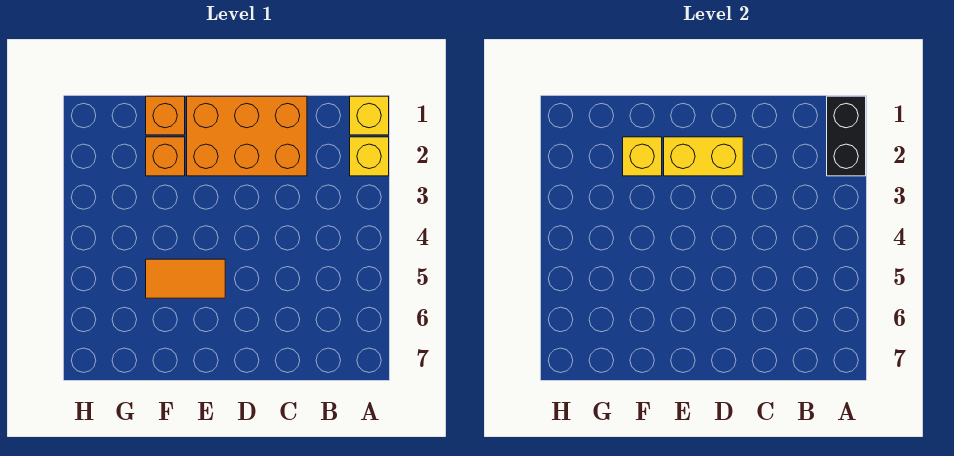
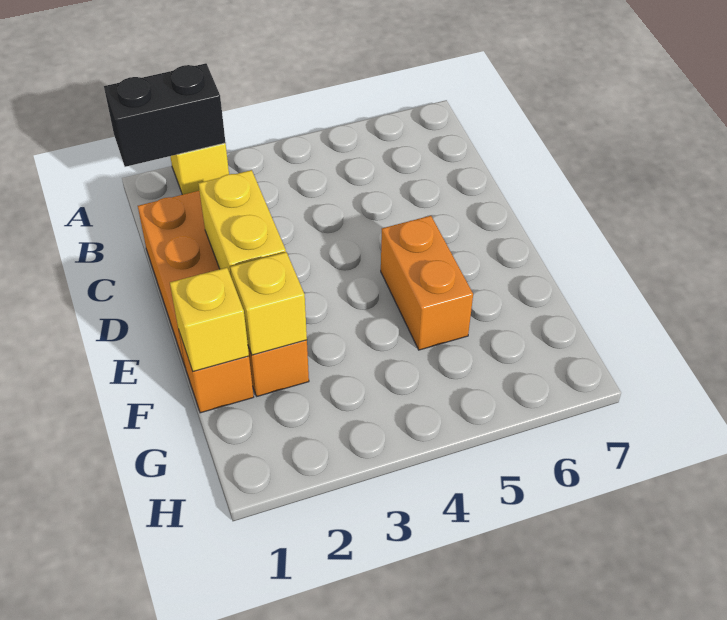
yellow brick A1 level 1 -> yellow brick F1 level 2
orange tile E5:F5 level 1 -> orange brick E5:F5 level 1

